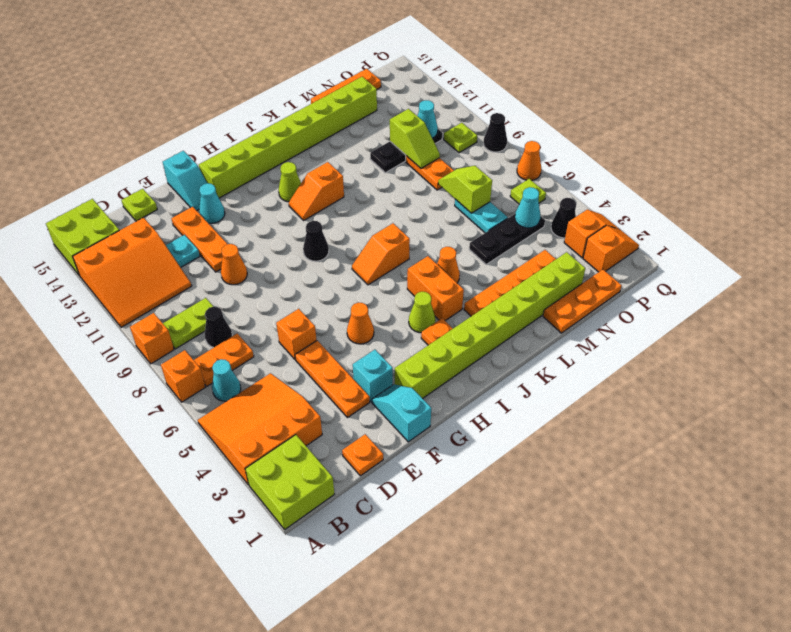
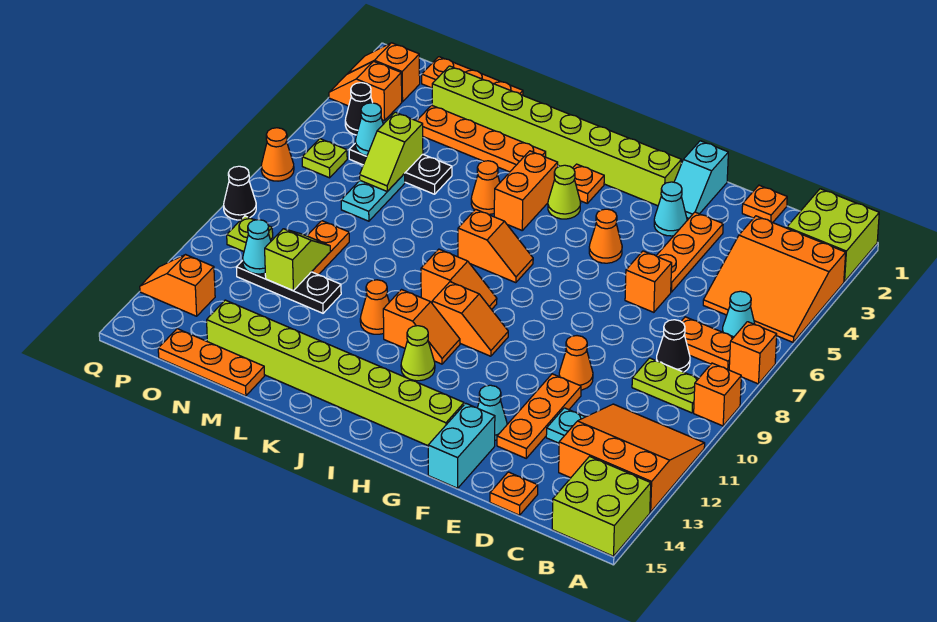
lime plate D15 level 1 -> orange plate D15 level 1
cyan brick F3 level 1 -> cyan cone F3 level 1
cyan slope F14:F15 level 1 top 15 -> cyan brick F14:F15 level 1
black cone H9 level 1 -> none
none -> orange slope H10:I10 level 1 top I
none -> orange slope I9:J9 level 1 top J
none -> orange cone K11 level 1
lime slope N7:N8 level 2 top 7 -> lime slope N5:N6 level 2 top 5
none -> orange slope P13:Q13 level 1 top P

